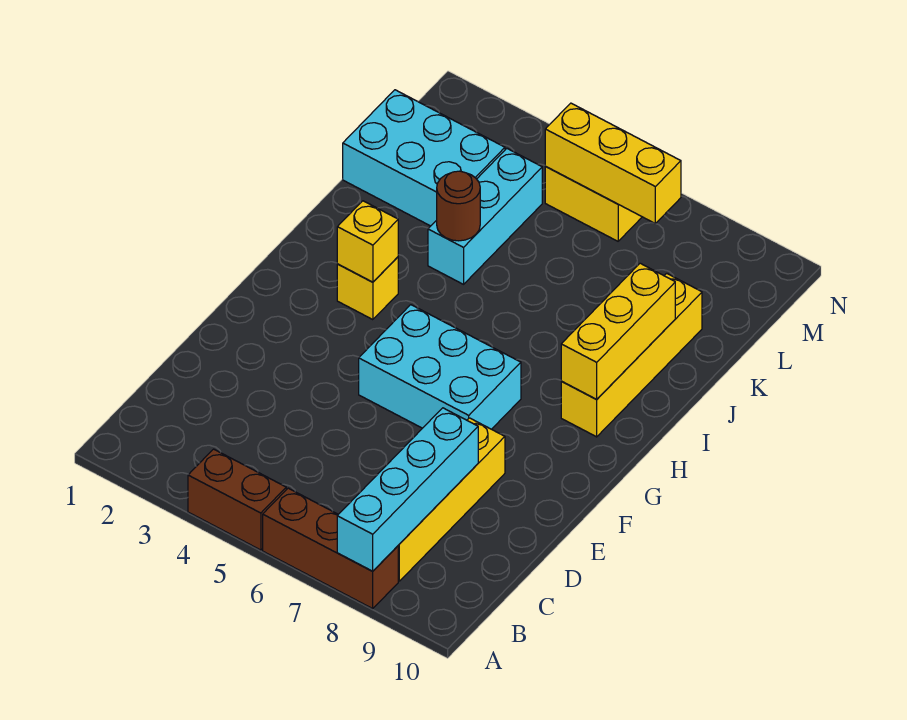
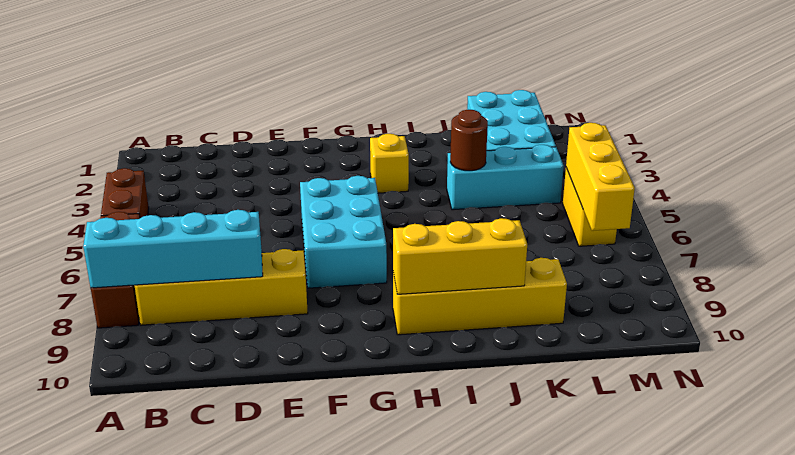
yellow brick H3 level 2 -> none

